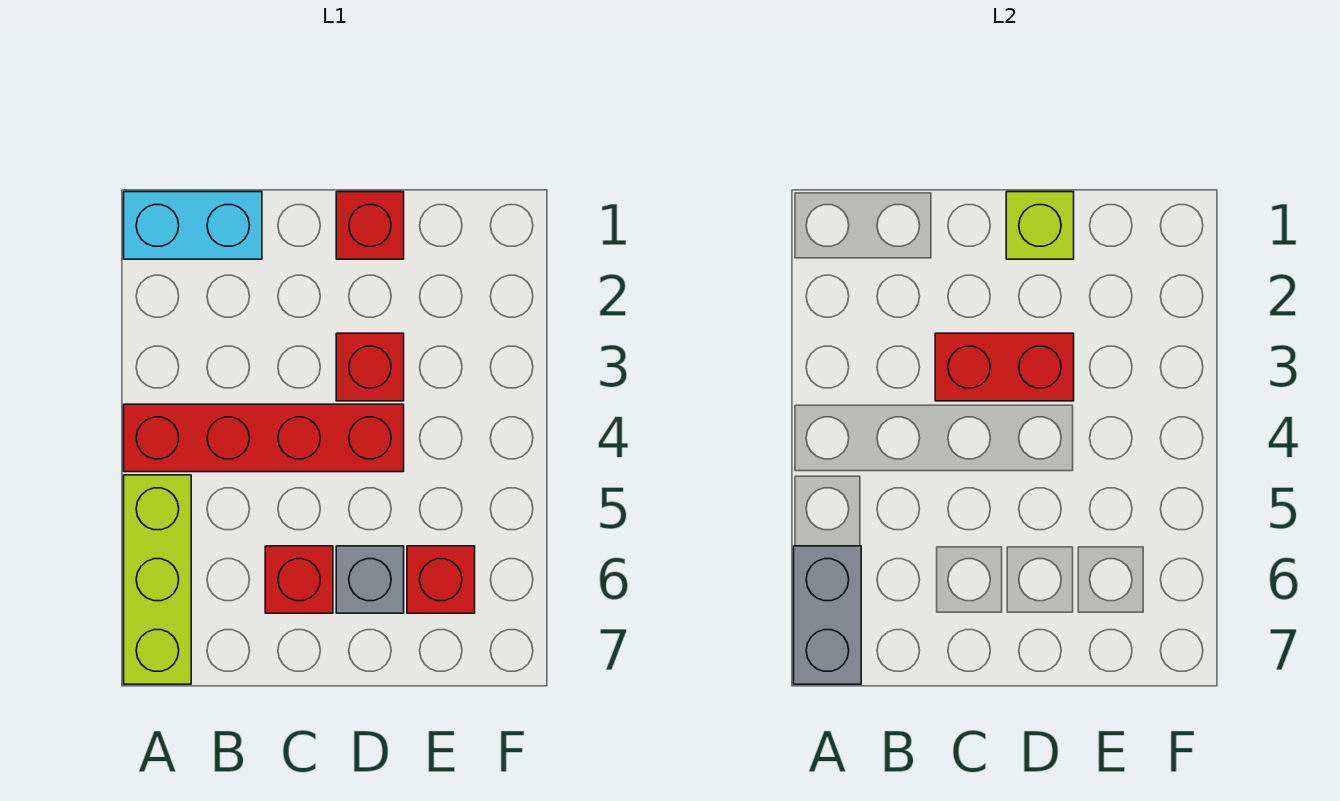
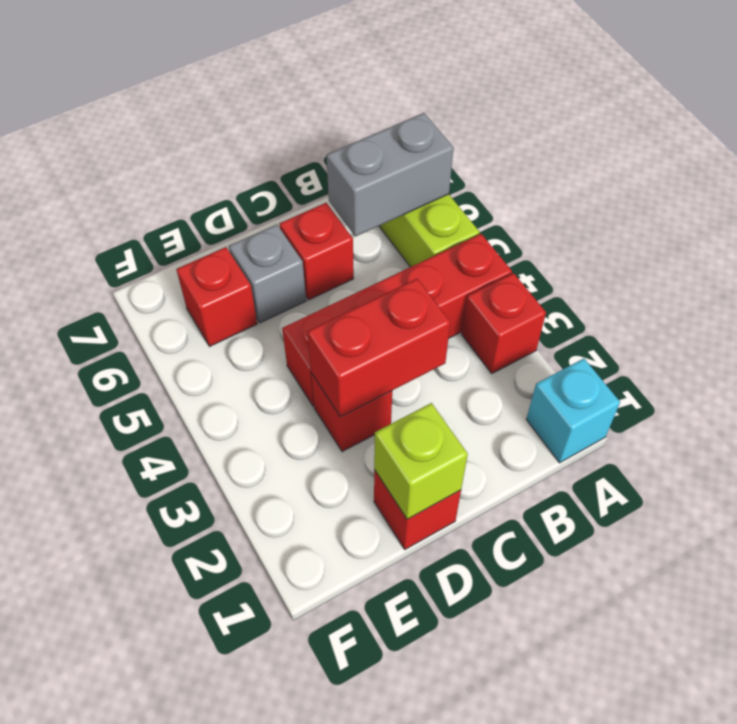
cyan brick A1:B1 level 1 -> cyan brick A1 level 1
none -> red brick A3 level 1
grey brick A6:A7 level 2 -> grey brick A6:B6 level 2

